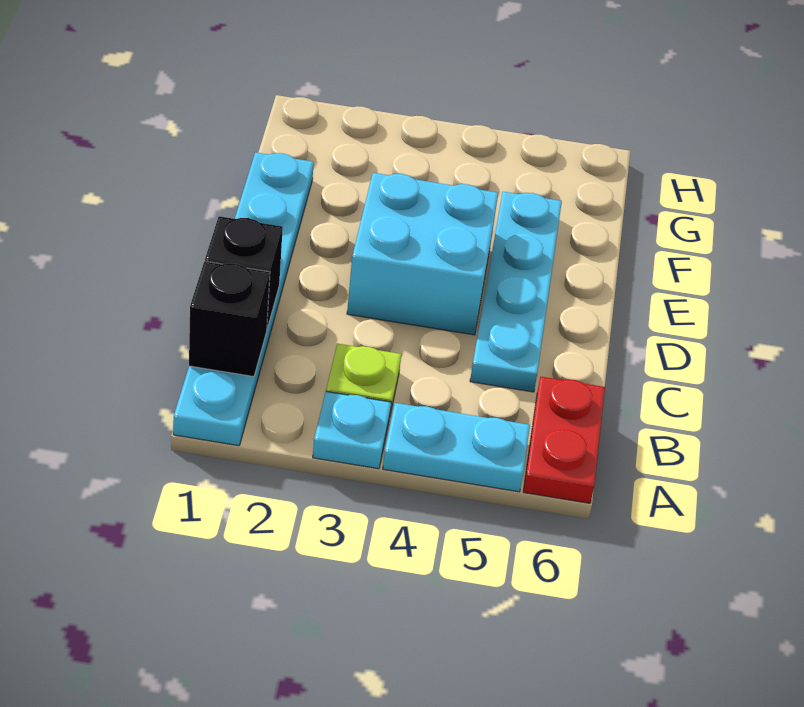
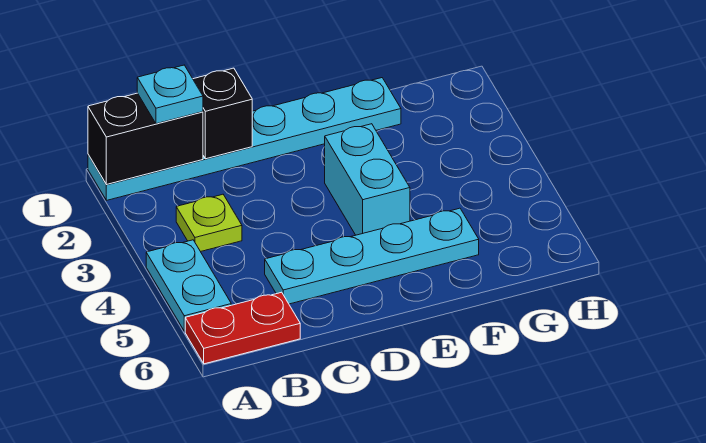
cyan plate A3 level 1 -> cyan plate B1 level 3
black brick B1 level 2 -> black brick A1:B1 level 2
cyan brick D3:E4 level 1 -> cyan brick E3:E4 level 1

